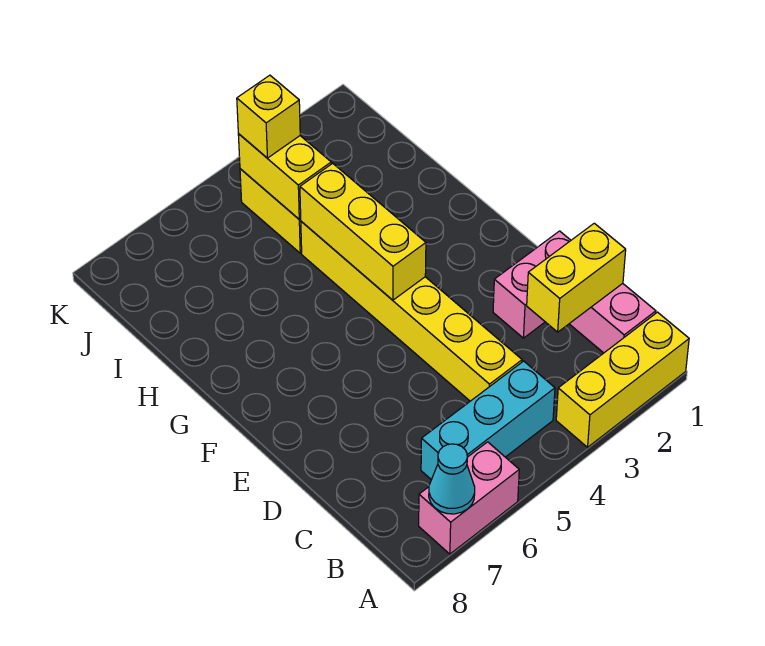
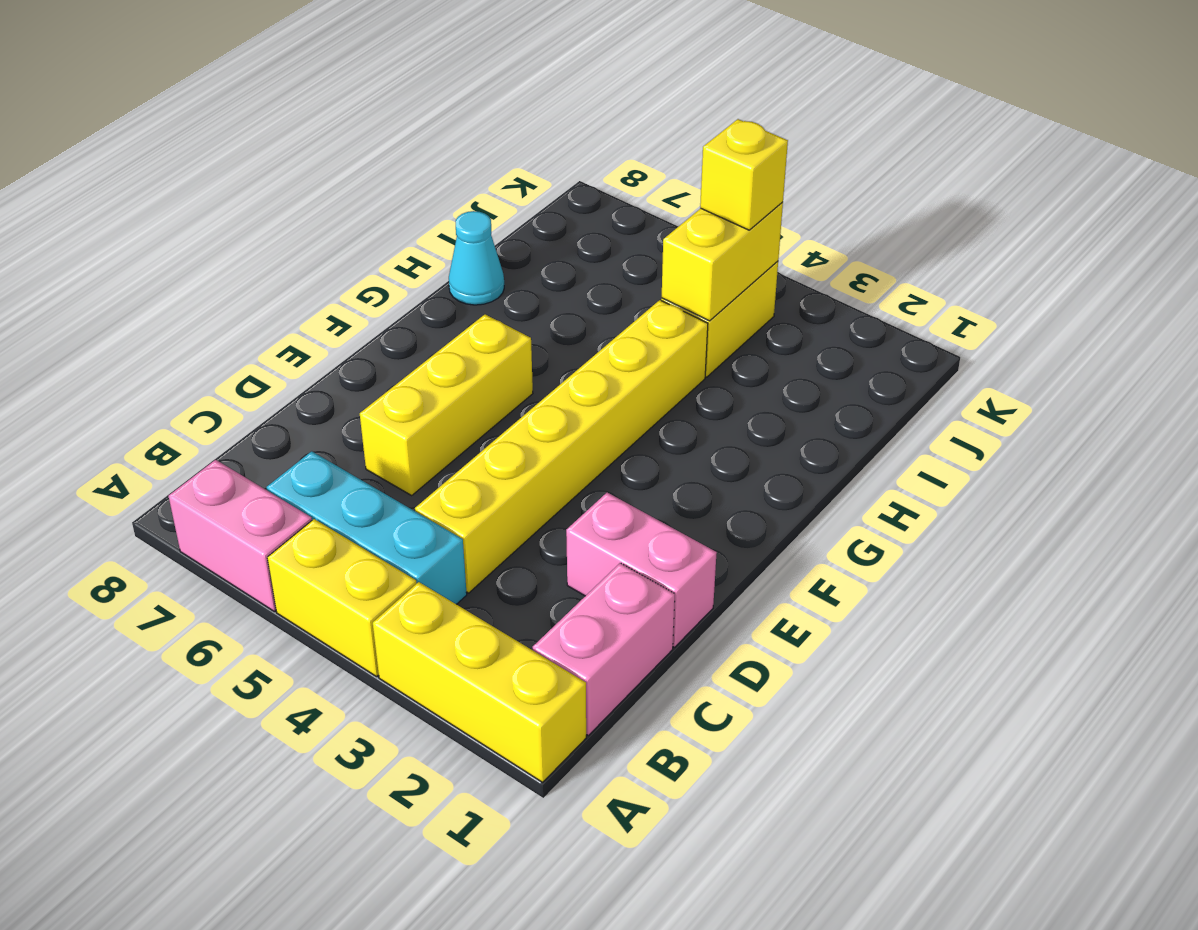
cyan cone A7 level 2 -> cyan cone H8 level 1
yellow brick C1:C2 level 2 -> yellow brick A4:A5 level 1
yellow brick F4:H4 level 2 -> yellow brick D6:F6 level 1

